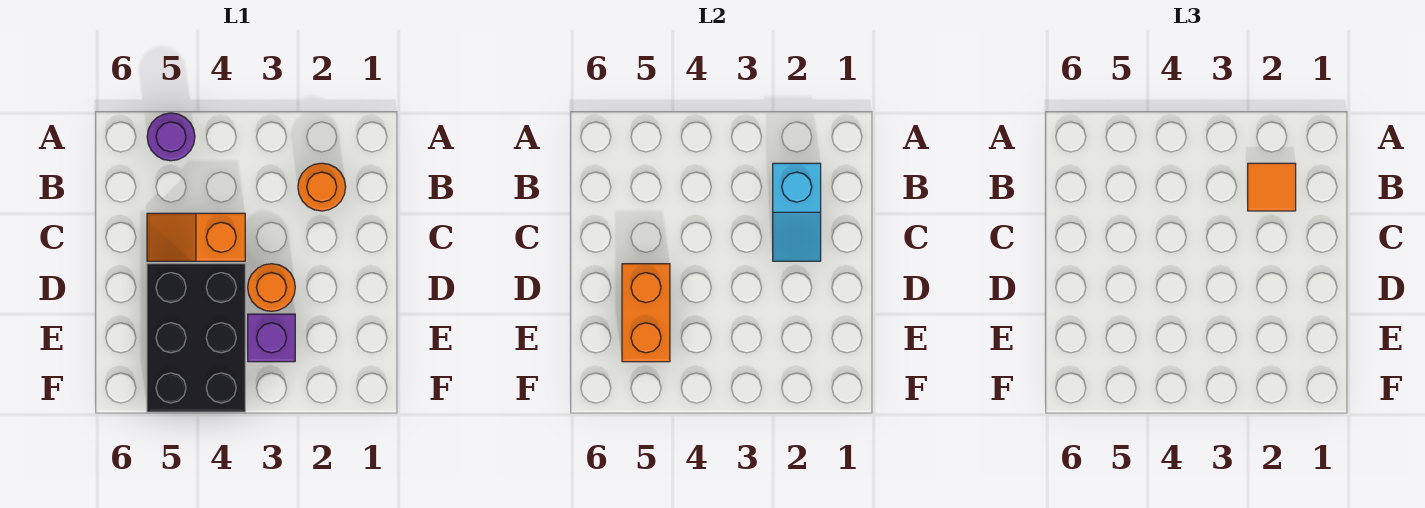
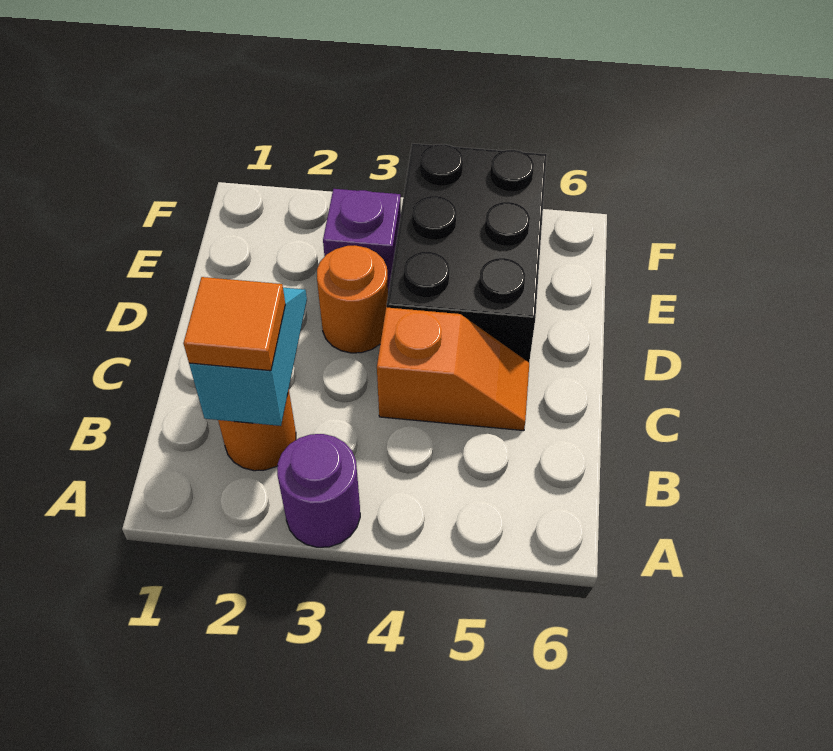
purple round brick A5 level 1 -> purple round brick A3 level 1
orange brick D5:E5 level 2 -> none

